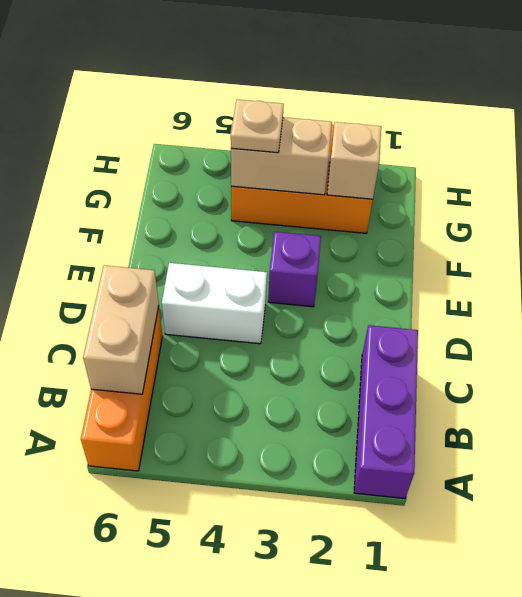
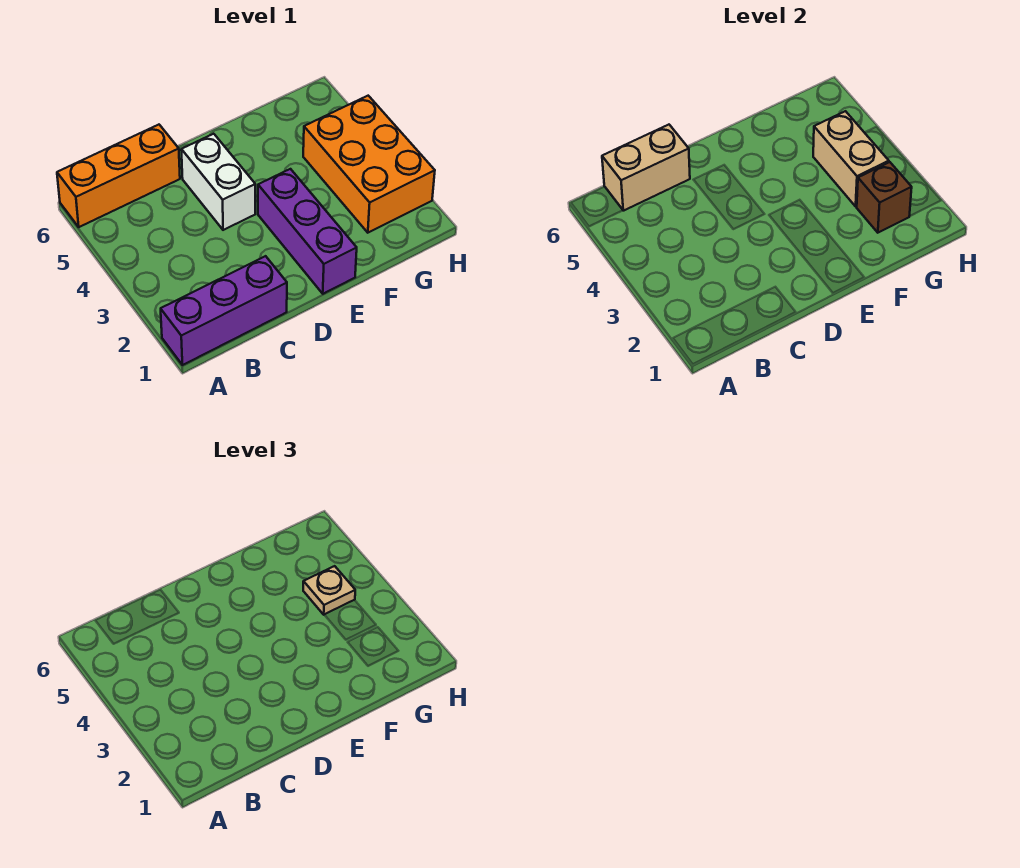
purple brick E3 level 1 -> purple brick E1:E3 level 1
tan brick G2 level 2 -> brown brick G2 level 2

